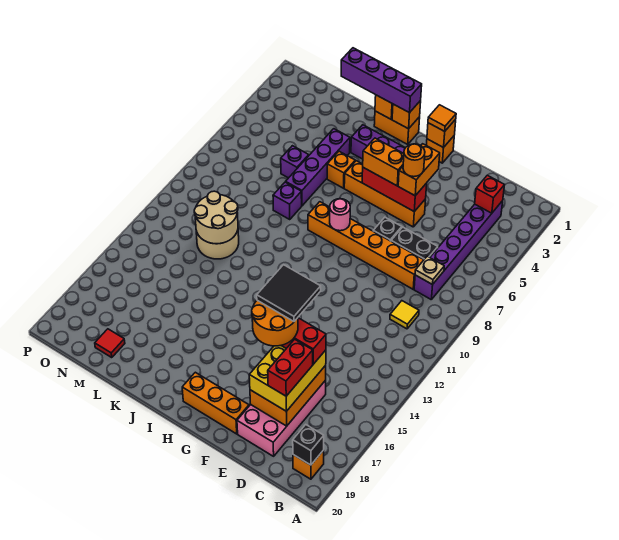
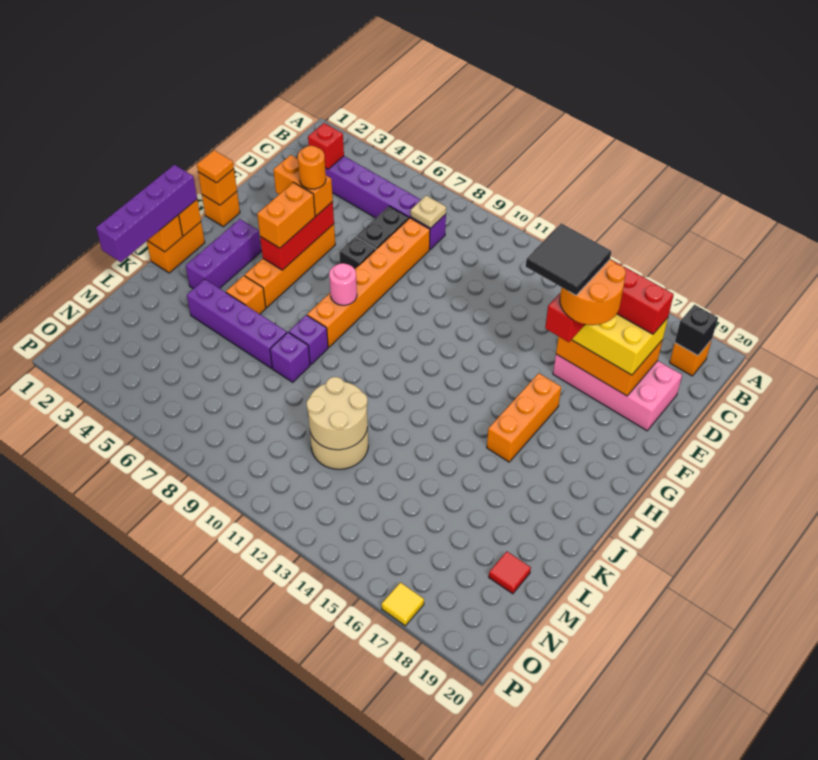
yellow tile C10 level 1 -> yellow tile P17 level 1
orange brick F19:H19 level 1 -> orange brick G16:I16 level 1
purple brick L6 level 1 -> purple brick J8 level 1

